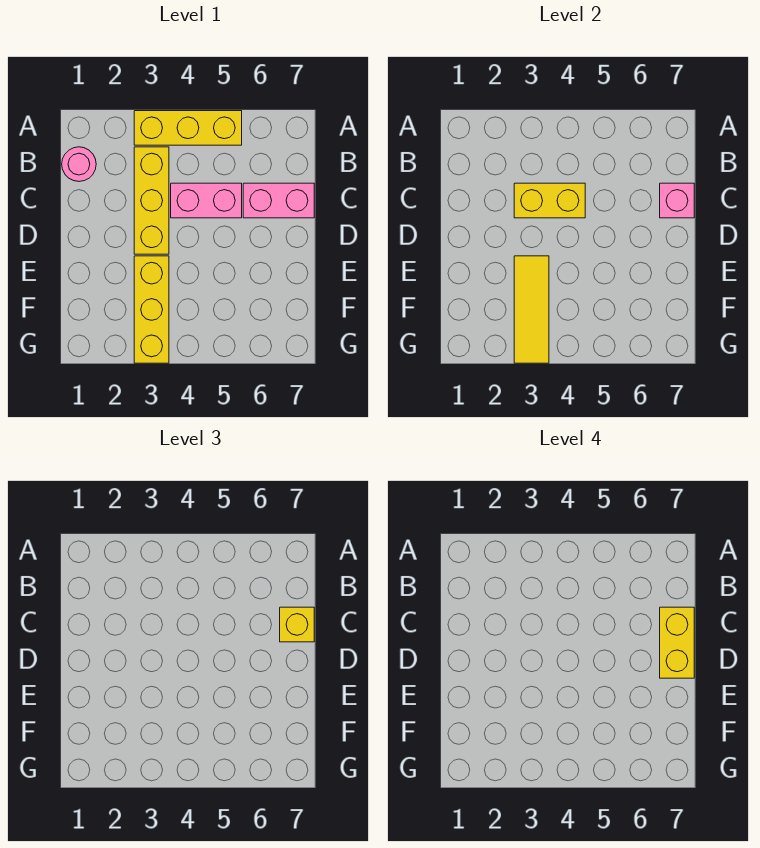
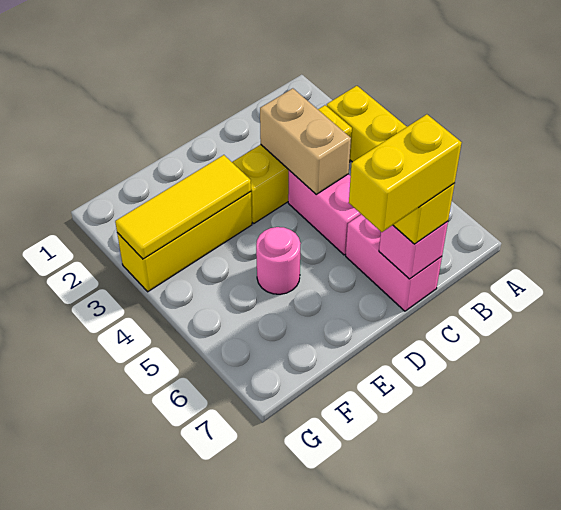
pink round brick B1 level 1 -> pink round brick E5 level 1
yellow brick C3:C4 level 2 -> tan brick C3:C4 level 2

